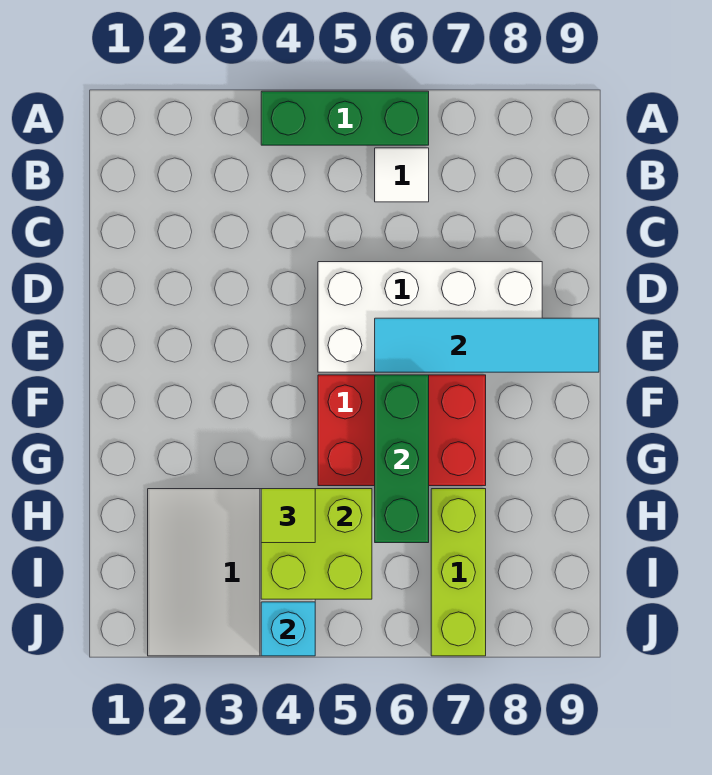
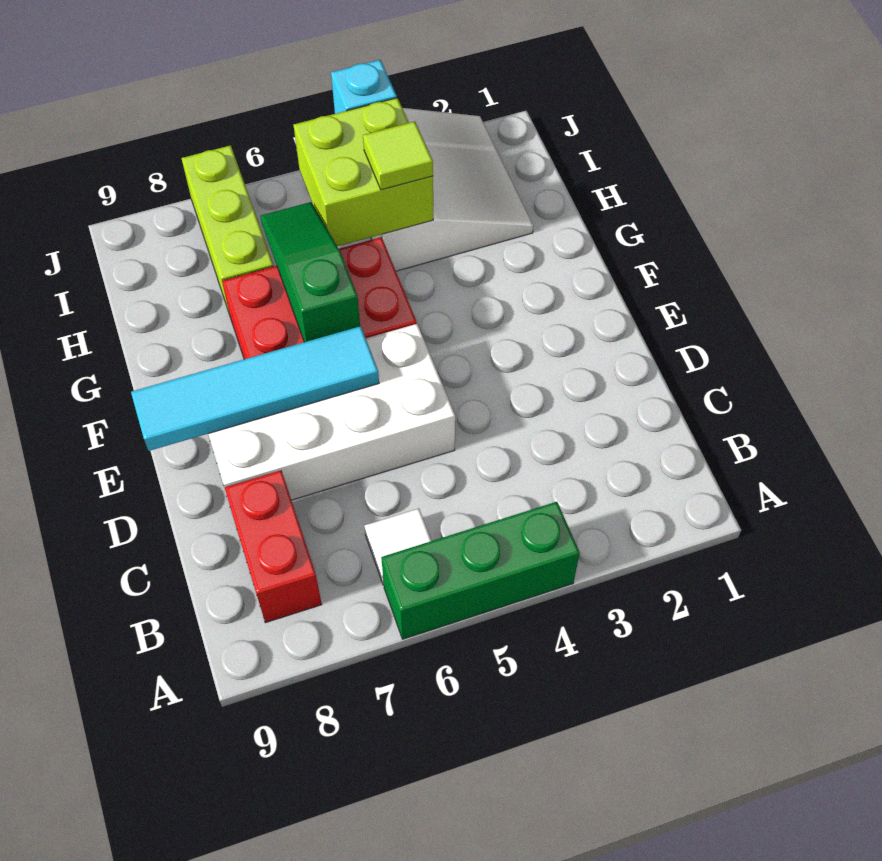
none -> red brick B8:C8 level 1
green brick F6:H6 level 2 -> green slope F6:H6 level 2 top F

